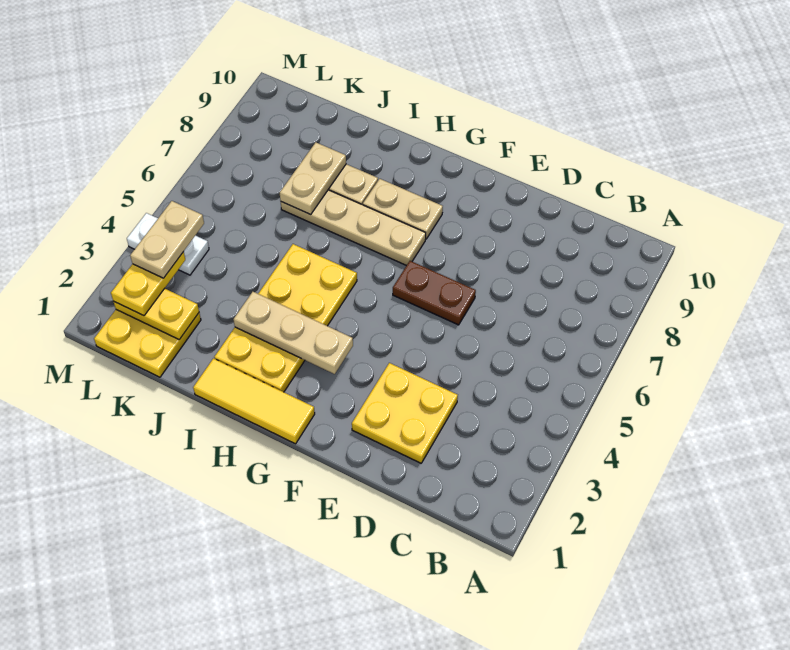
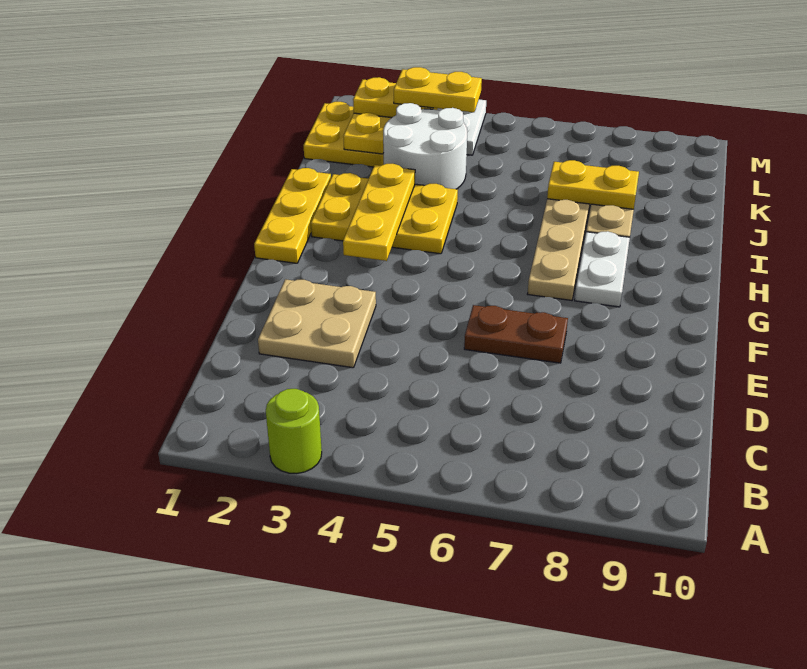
none -> lime round brick A3 level 1
yellow plate D2:E3 level 1 -> tan plate D2:E3 level 1
brown plate E6:F6 level 1 -> brown plate E6:E7 level 1
yellow tile G1:I1 level 1 -> yellow plate G1:I1 level 1
tan plate G3:I3 level 2 -> yellow plate G3:I3 level 2
tan plate G8:H8 level 1 -> white plate G8:H8 level 1
yellow plate H2:I5 level 1 -> yellow plate H2:I4 level 1
none -> white round brick J3:K4 level 1
tan plate J7:J8 level 2 -> yellow plate J7:J8 level 2
tan plate L3:L4 level 4 -> yellow plate L3:L4 level 4

